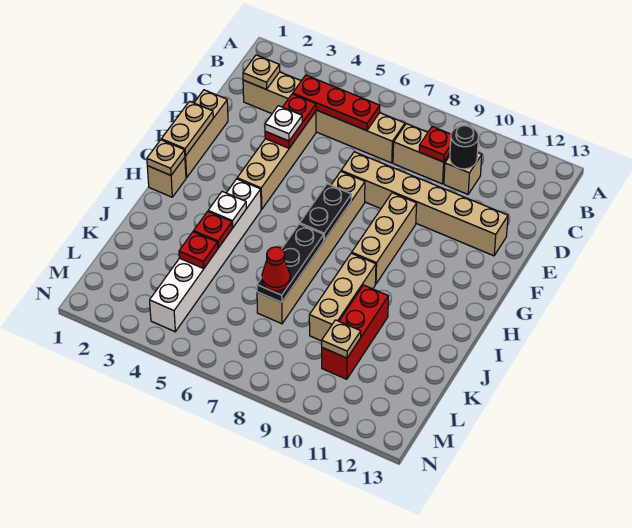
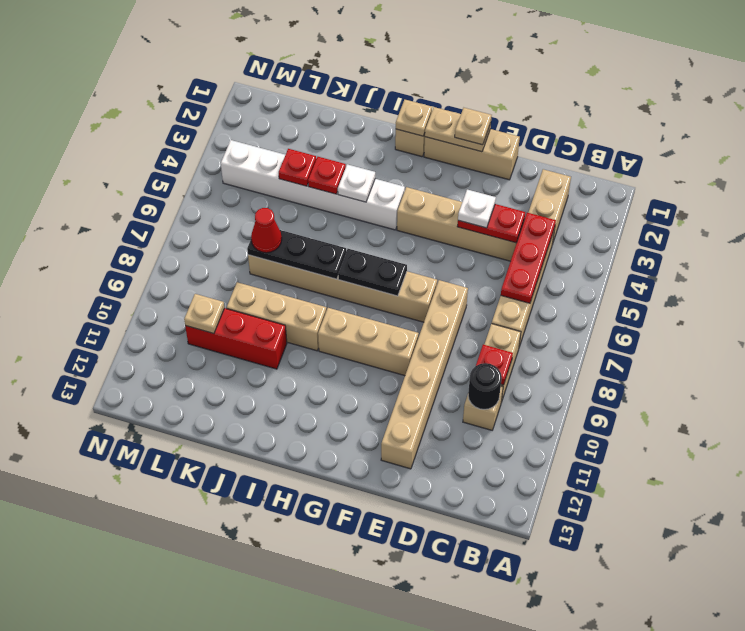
tan plate C2 level 2 -> tan plate F1 level 3

